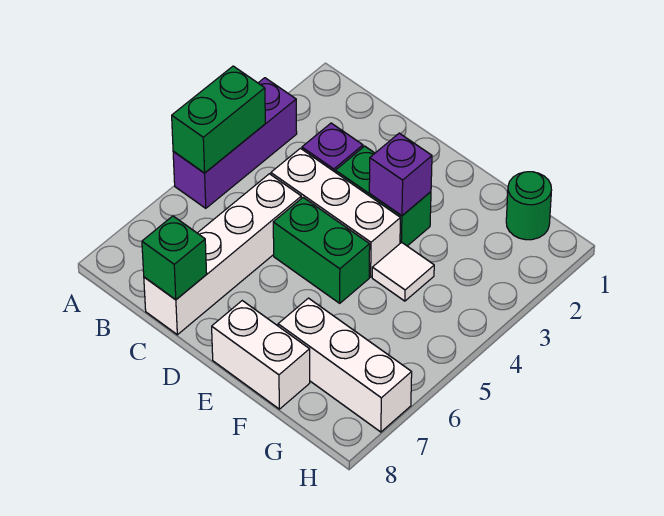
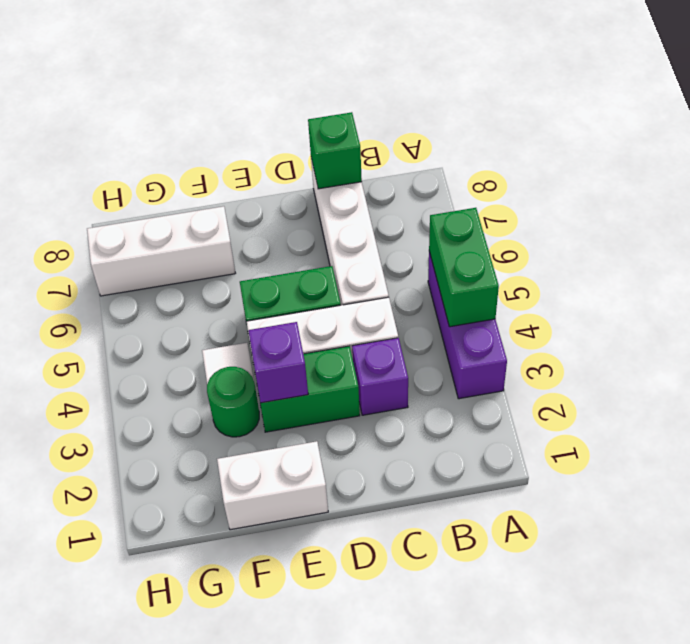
white brick E8:F8 level 1 -> white brick E1:F1 level 1
green round brick G1 level 1 -> green round brick F3 level 1

